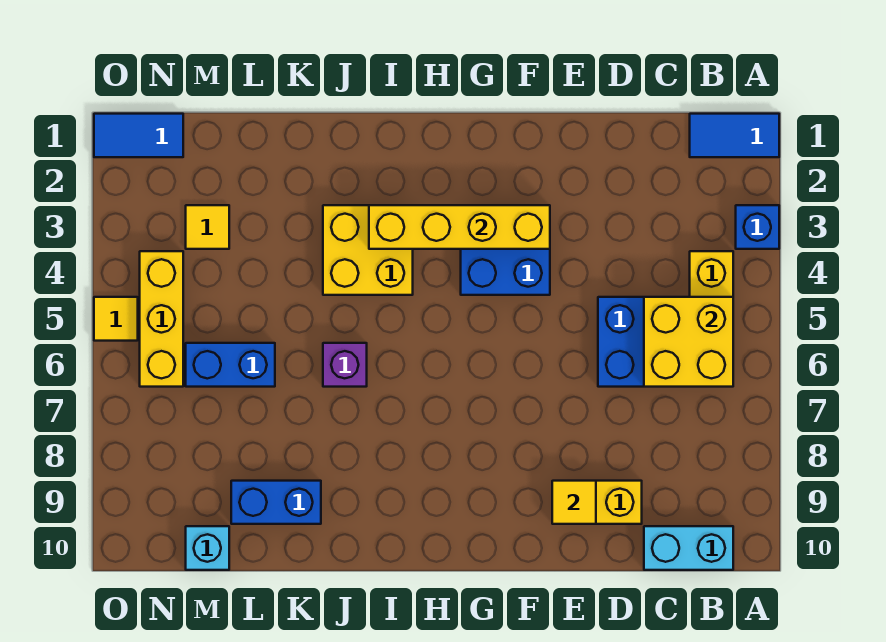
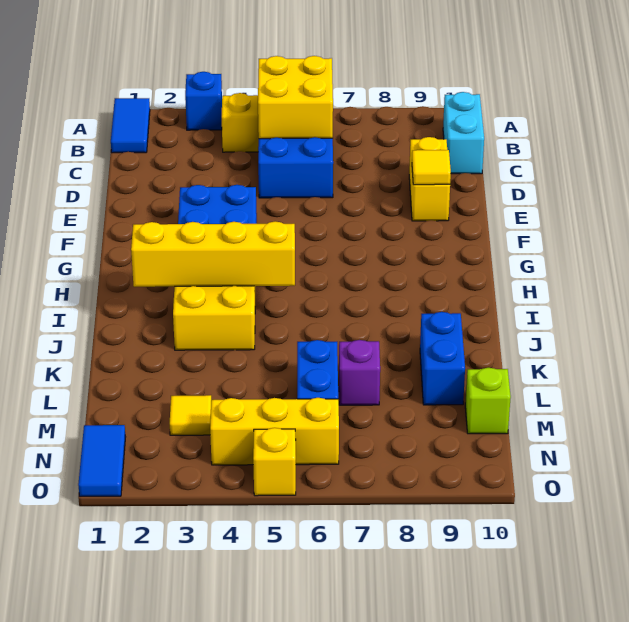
yellow brick F3:I3 level 2 -> yellow brick I2:I5 level 2
purple brick J6 level 1 -> purple brick L7 level 1
cyan brick M10 level 1 -> lime brick M10 level 1
yellow tile O5 level 1 -> yellow brick O5 level 1

